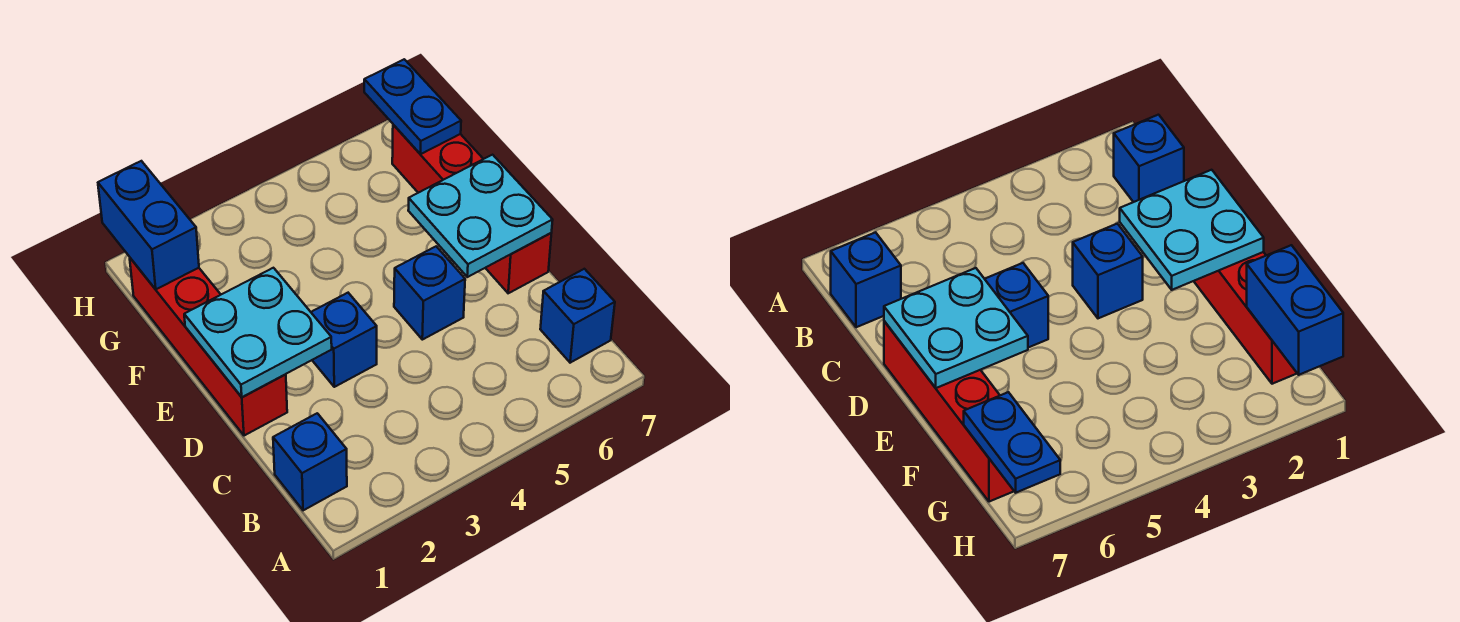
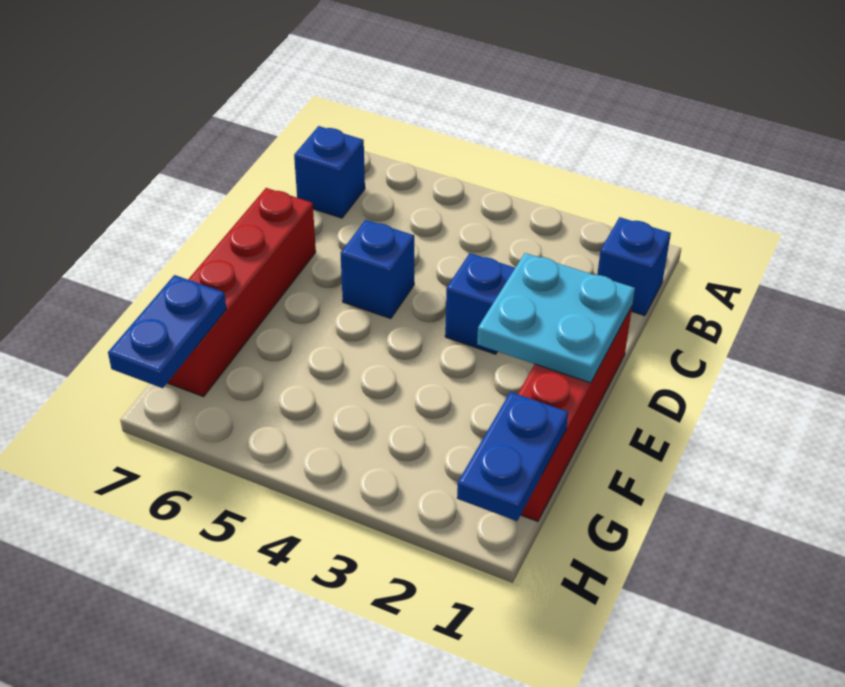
cyan plate D6:E7 level 2 -> none
blue brick G1:H1 level 2 -> blue plate G1:H1 level 2

